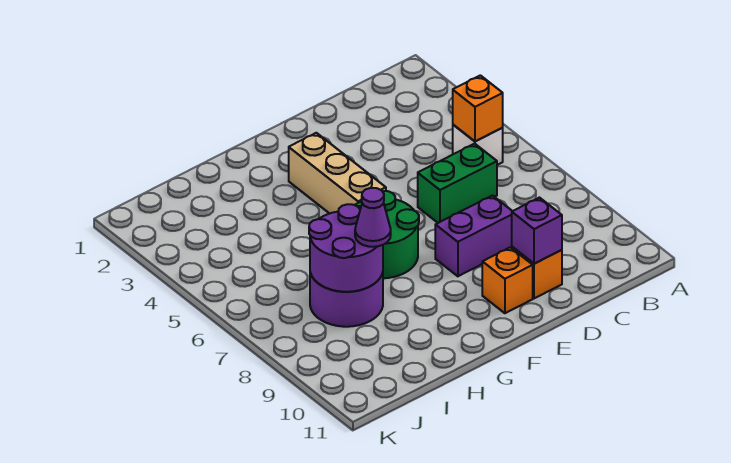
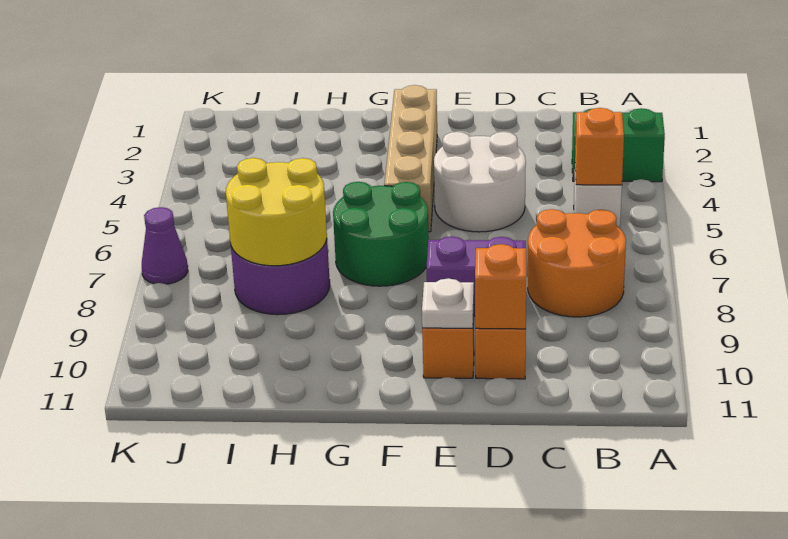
none -> orange round brick B7:C8 level 1
green brick C6:D6 level 1 -> green brick A3:B3 level 1
none -> white round brick D4:E5 level 1
purple brick D10 level 2 -> orange brick D10 level 2
none -> white plate E10 level 2
tan brick F3:F5 level 1 -> tan brick F2:F5 level 1
purple round brick H7:I8 level 2 -> yellow round brick H7:I8 level 2
purple cone H8 level 3 -> purple cone K7 level 1

